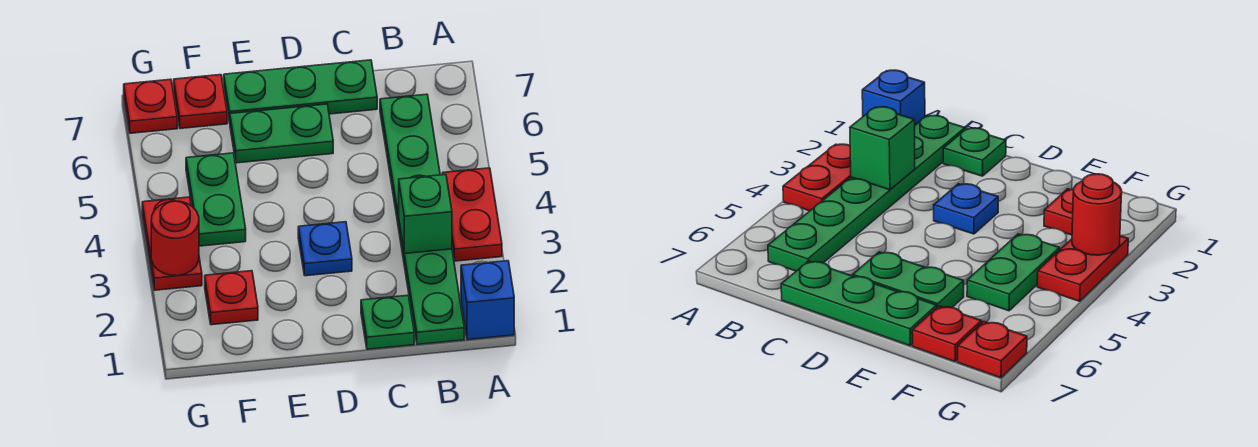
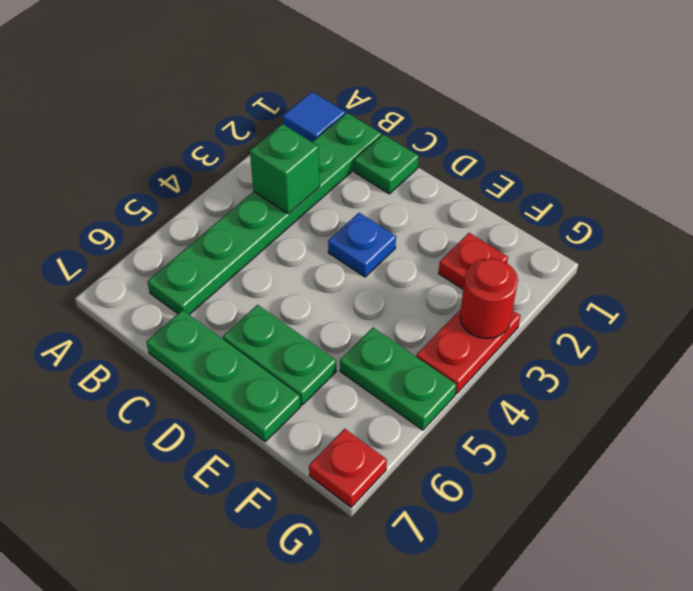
blue brick A1 level 1 -> blue tile A1 level 1
red plate A3:A4 level 1 -> none
green plate F4:F5 level 1 -> green plate F5:G5 level 1
red plate F7 level 1 -> none

